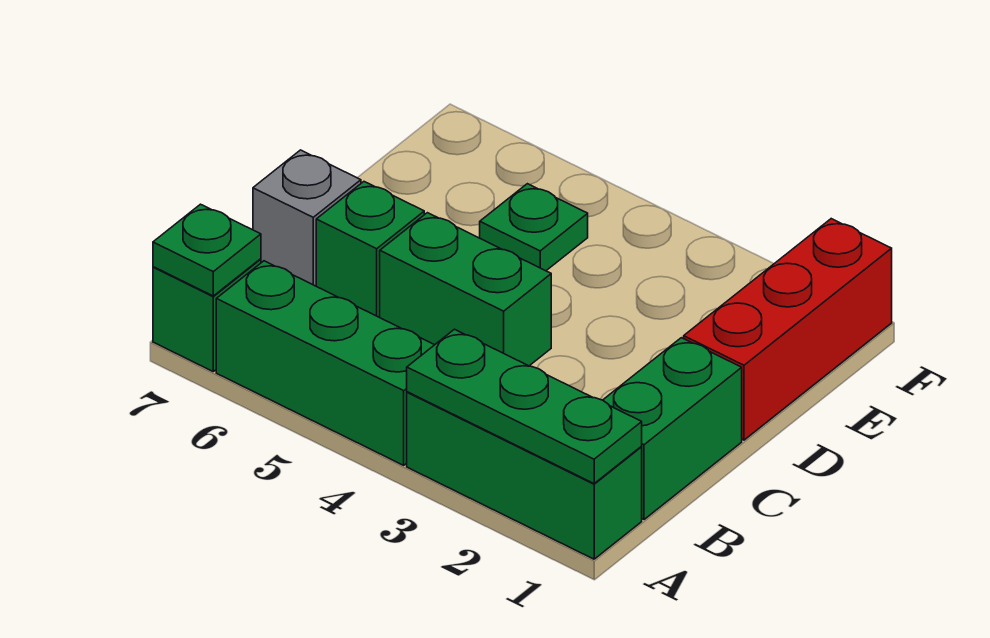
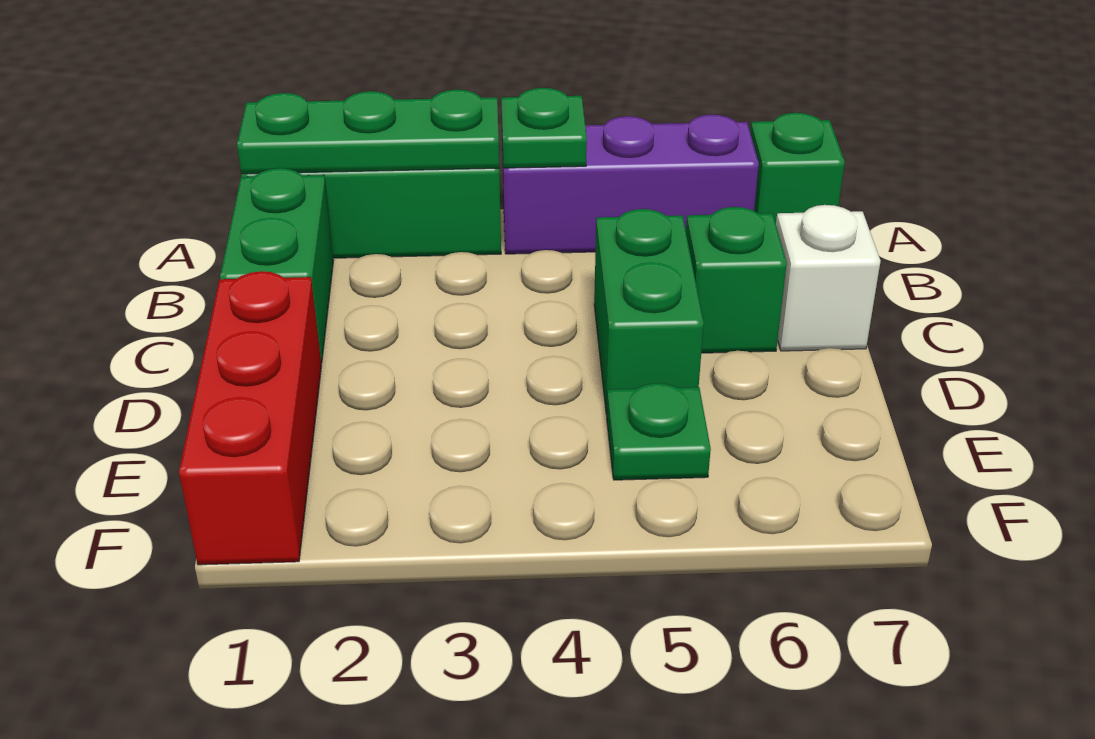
green brick A4:A6 level 1 -> purple brick A4:A6 level 1
green plate A7 level 2 -> green plate A4 level 2
green brick C4:C5 level 1 -> green brick C5:D5 level 1
grey brick C7 level 1 -> white brick C7 level 1

